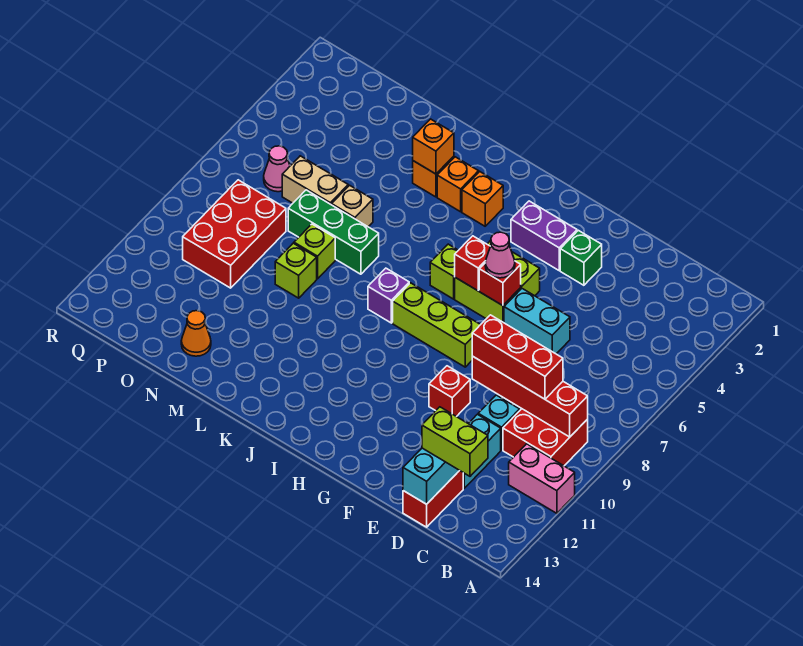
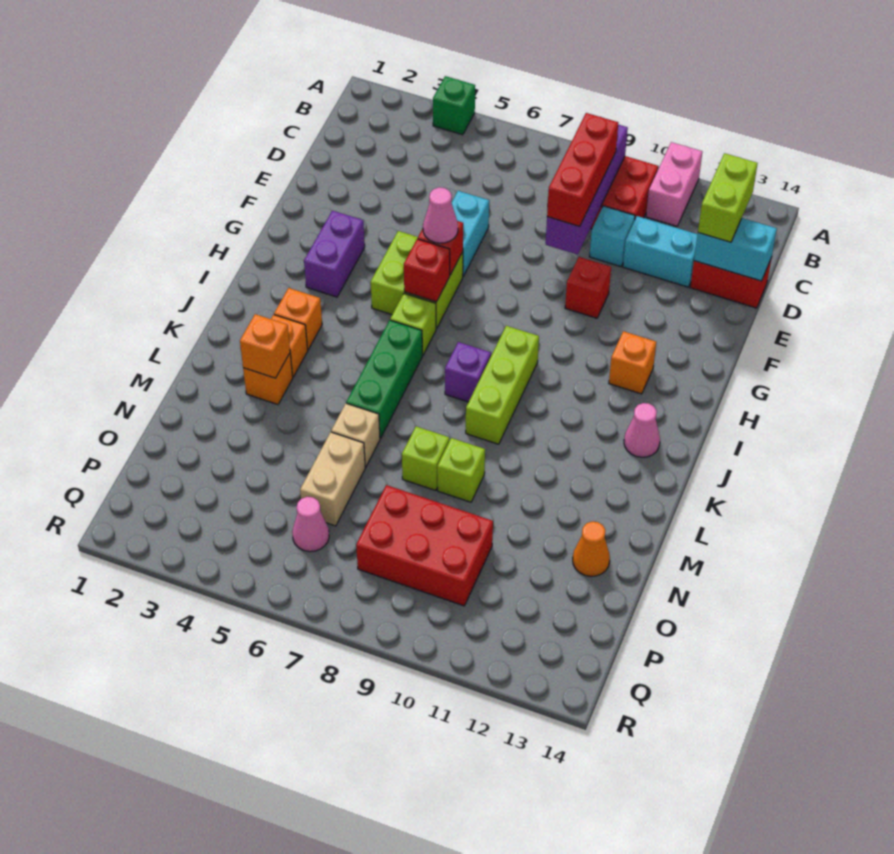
red brick B9:E9 level 2 -> purple brick B9:E9 level 2
green brick F3 level 1 -> green brick A4 level 1
lime brick G8:I8 level 1 -> lime brick I9:K9 level 1
none -> orange brick H12 level 1
none -> pink cone J13 level 1
green brick L7:N7 level 1 -> green brick J6:L6 level 1

